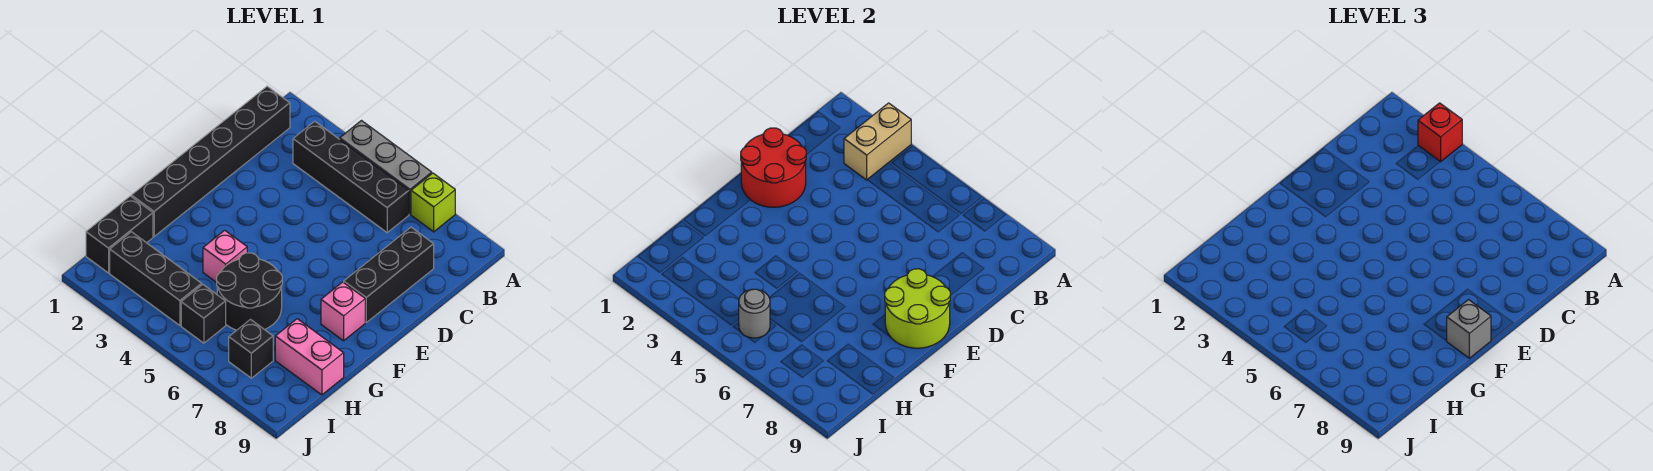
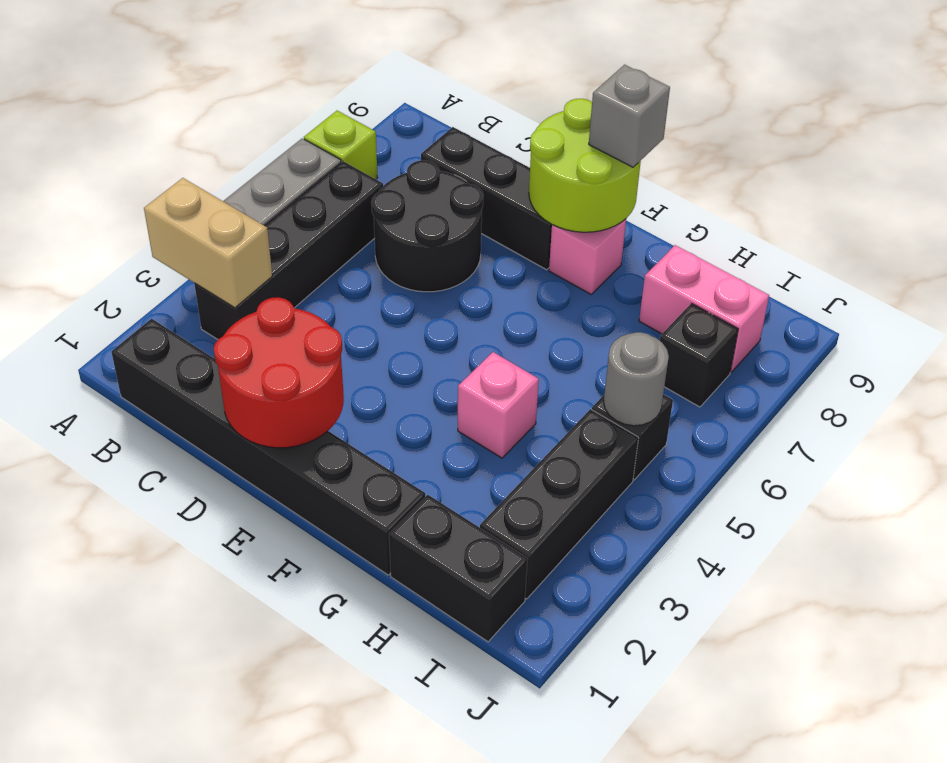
red brick A3 level 3 -> none
black round brick G5:H6 level 1 -> black round brick C6:D7 level 1
pink brick H8:H9 level 1 -> pink brick H8:I8 level 1

